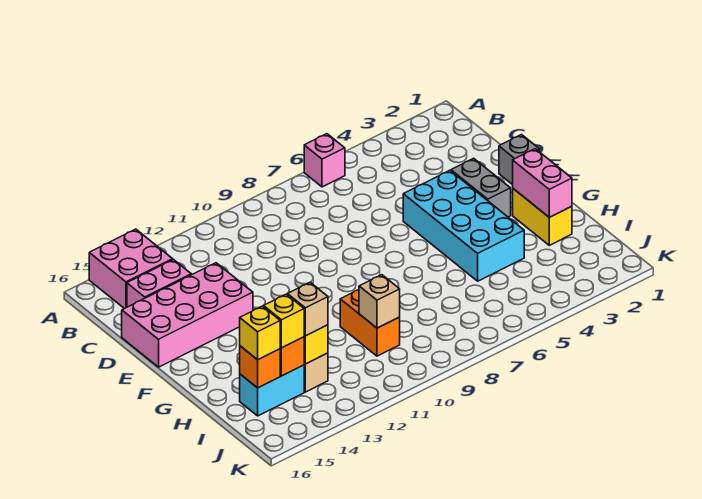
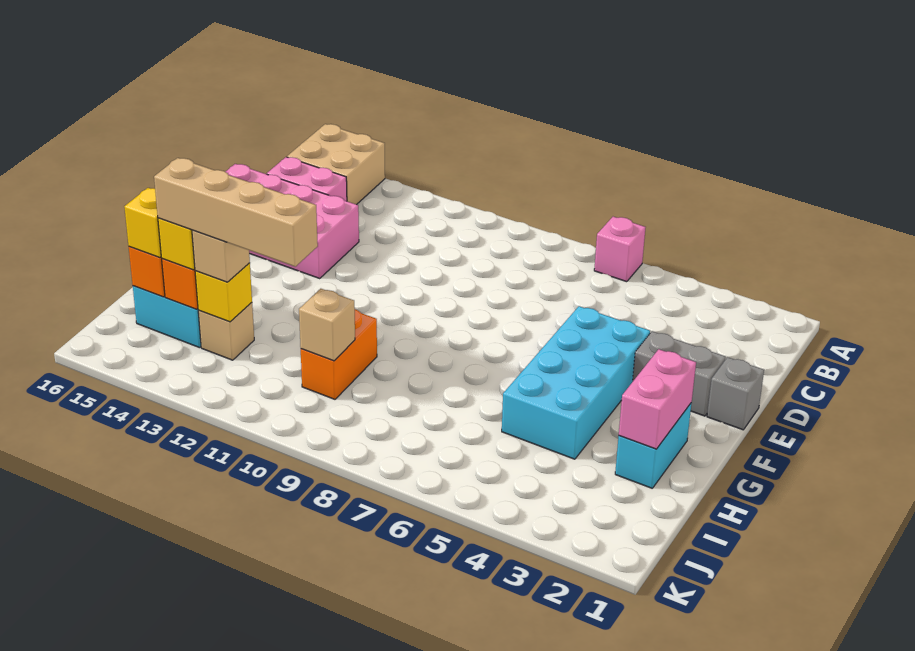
pink brick A14:B15 level 1 -> tan brick A14:B15 level 1
grey brick E3:F3 level 1 -> grey brick E2:E3 level 1
yellow brick G2:H2 level 1 -> cyan brick G2:H2 level 1
none -> tan brick I11:I14 level 4

